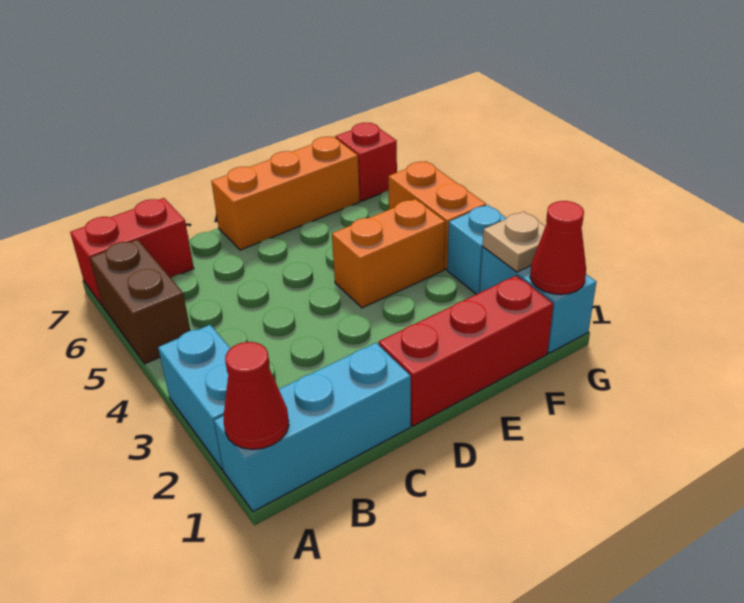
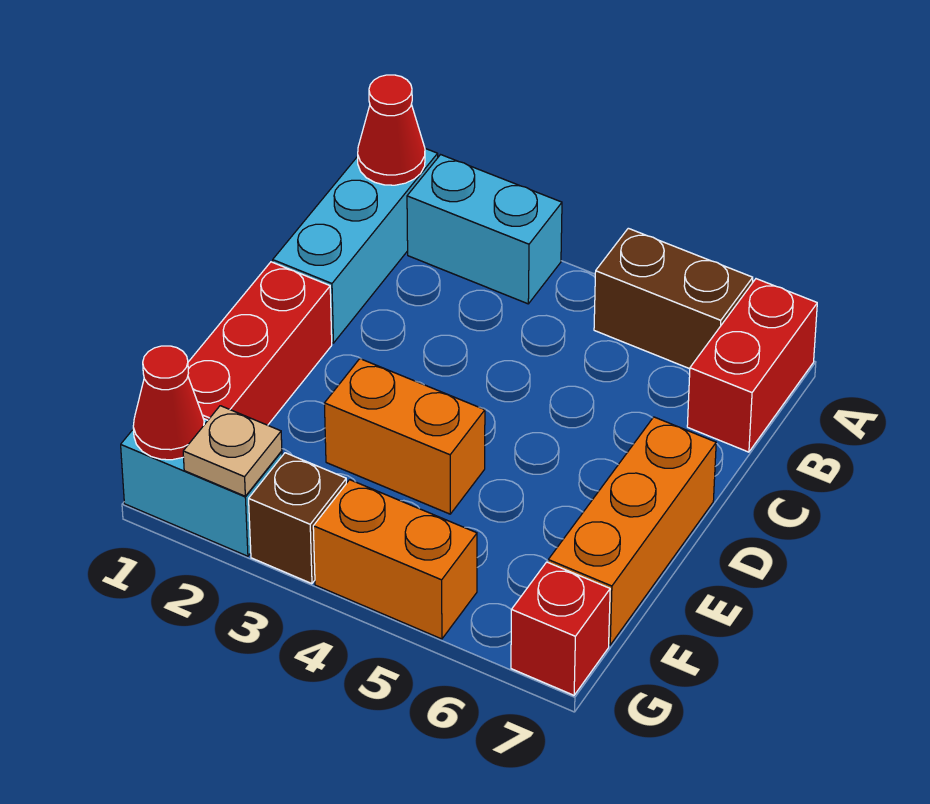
orange brick E4:F4 level 1 -> orange brick E3:E4 level 1
cyan brick G3 level 1 -> brown brick G3 level 1

